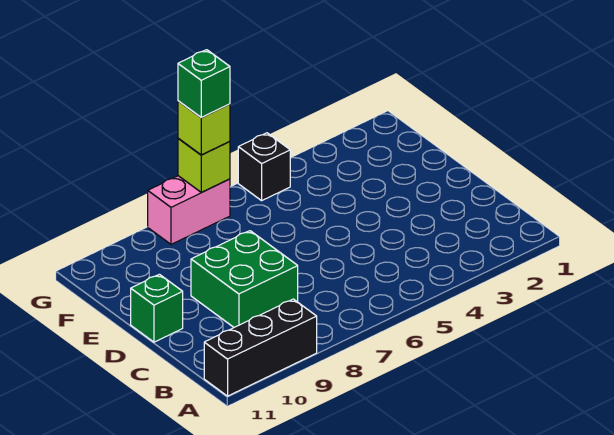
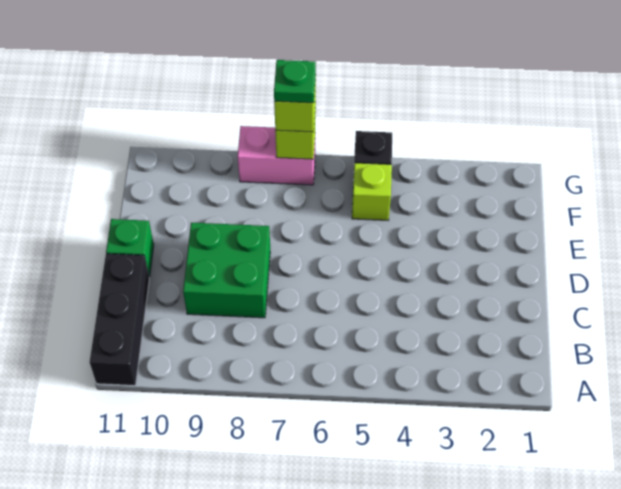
black brick A9:A11 level 1 -> black brick A11:C11 level 1
none -> lime brick F5 level 1
green brick G7 level 4 -> green plate G7 level 4

